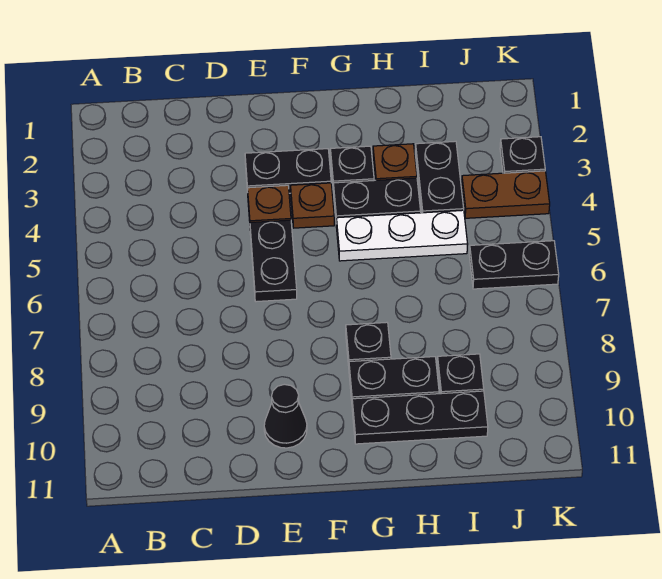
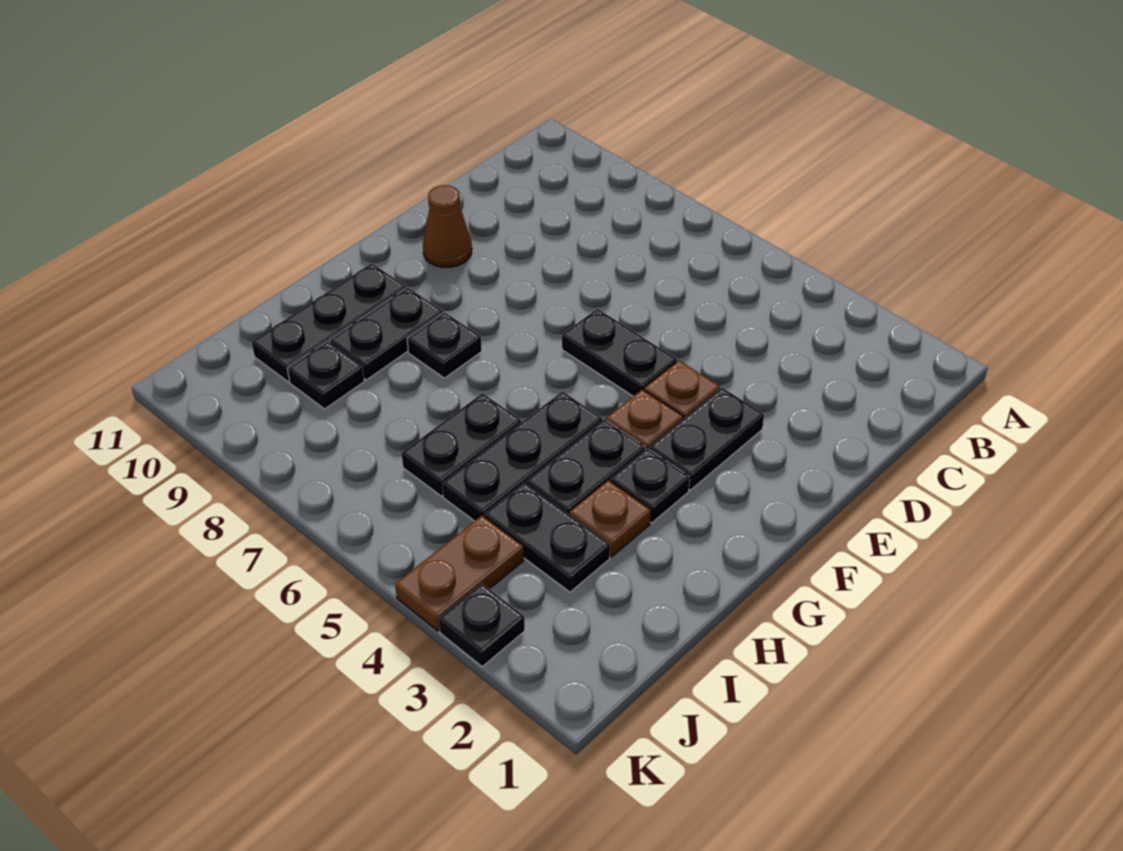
black cone E10 level 1 -> brown cone E10 level 1
white plate G5:I5 level 1 -> black plate G5:I5 level 1
black plate J6:K6 level 1 -> black plate H6:I6 level 1

